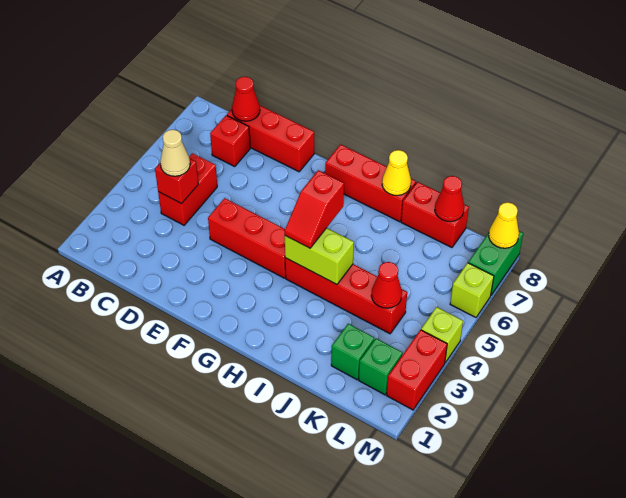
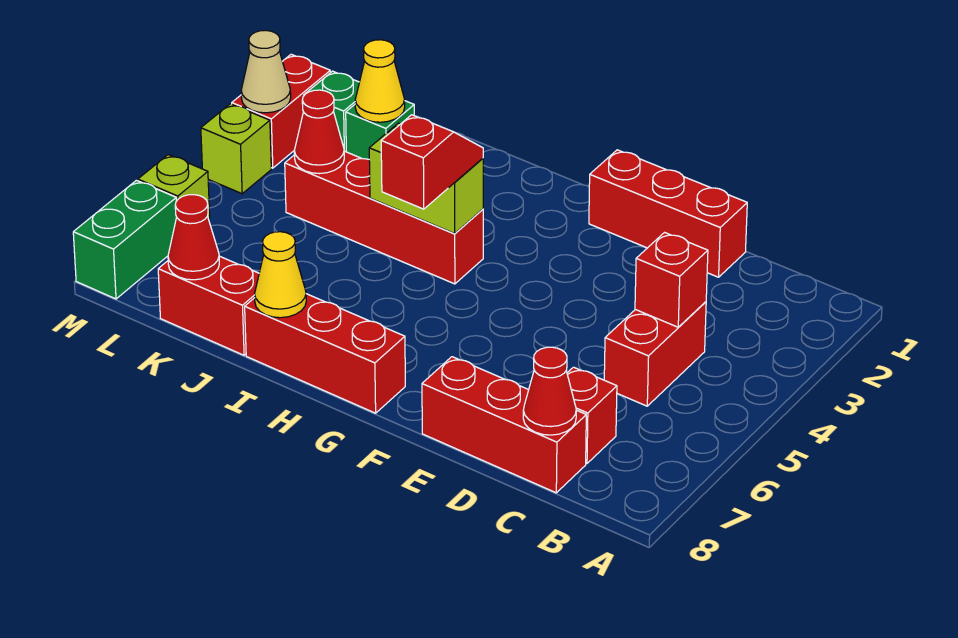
tan cone C4 level 3 -> tan cone M3 level 2
red brick E4:G4 level 1 -> red brick D1:F1 level 1
yellow cone M8 level 2 -> yellow cone K2 level 2

